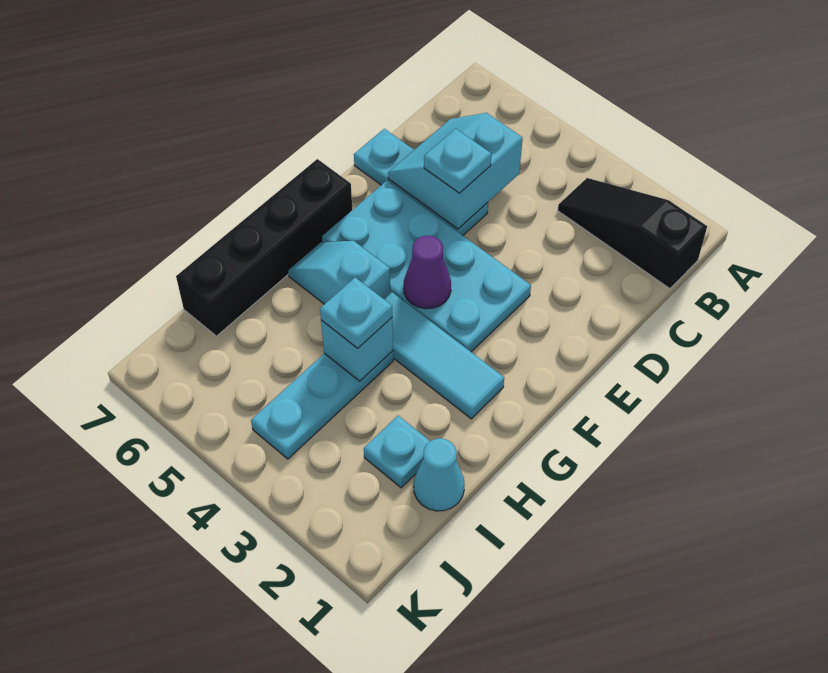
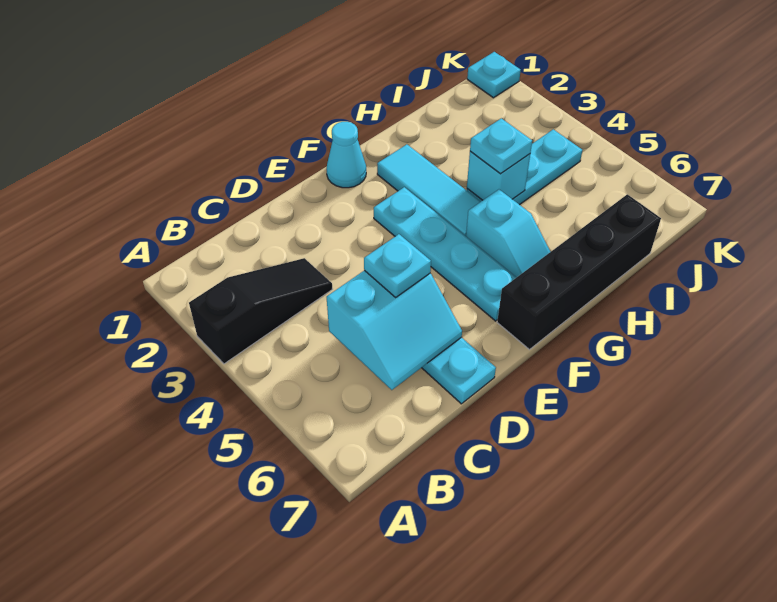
black slope B1:B3 level 1 top 1 -> black slope A3:C3 level 1 top A
cyan plate E3:F6 level 1 -> cyan plate F3:F6 level 1
purple cone F4 level 2 -> none
cyan cone I1 level 1 -> cyan cone F1 level 1
cyan plate I2 level 1 -> cyan plate K1 level 1

